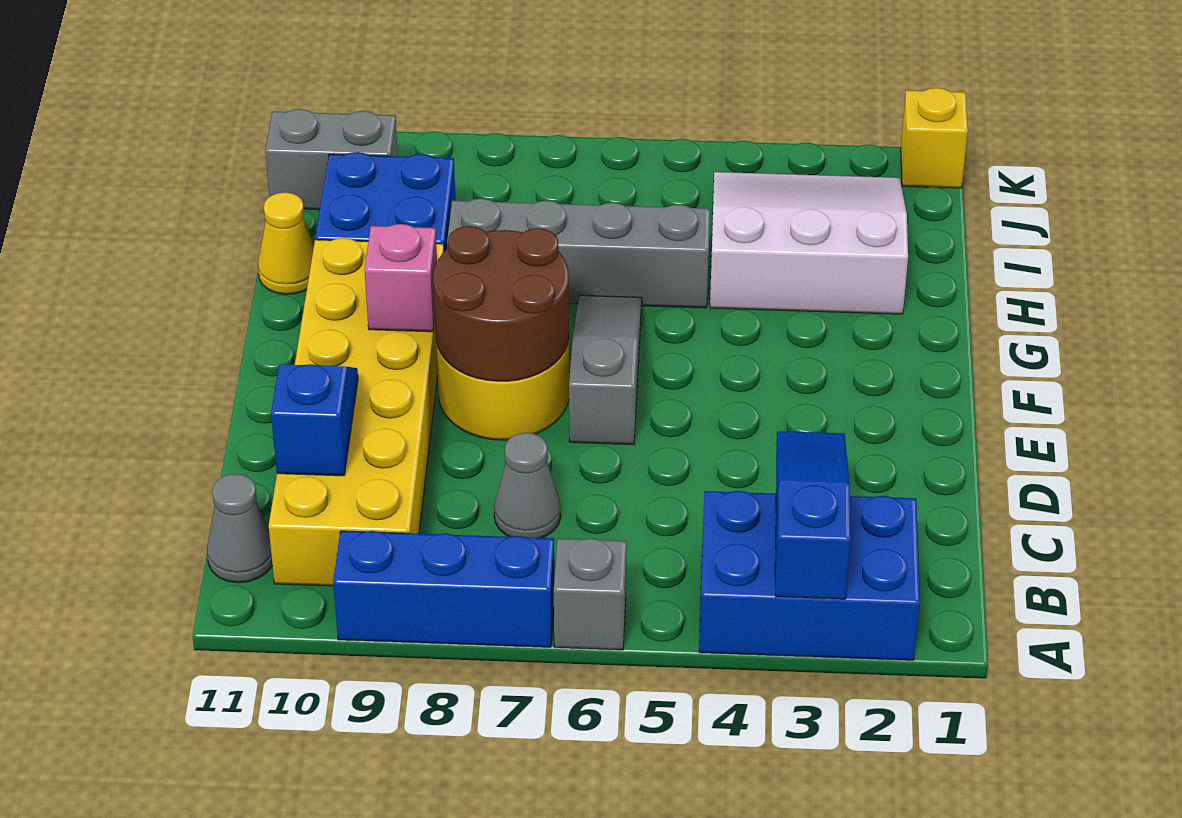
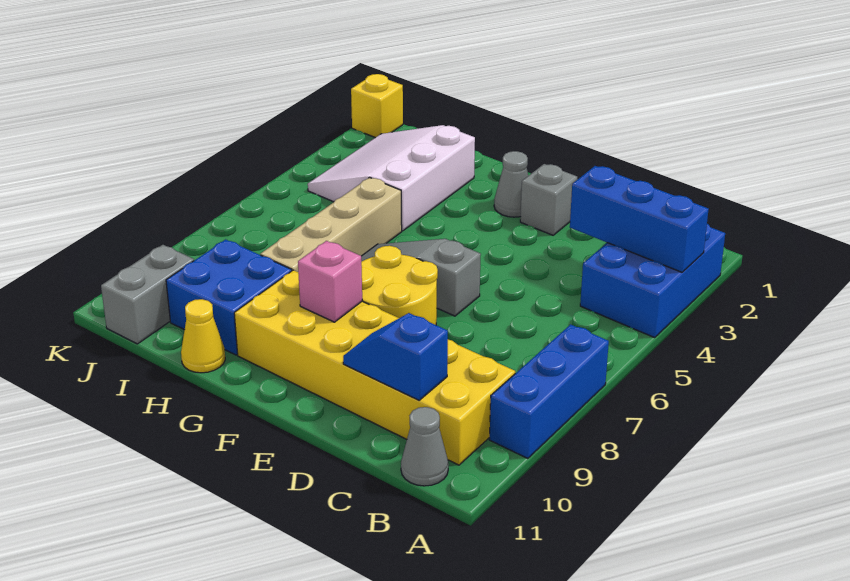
blue slope A3:C3 level 2 top A -> blue brick A3:C3 level 2
grey brick A6 level 1 -> grey brick E2 level 1
grey cone C7 level 1 -> grey cone F2 level 1
brown round brick E7:F8 level 2 -> none
grey brick H5:H8 level 1 -> tan brick H5:H8 level 1

